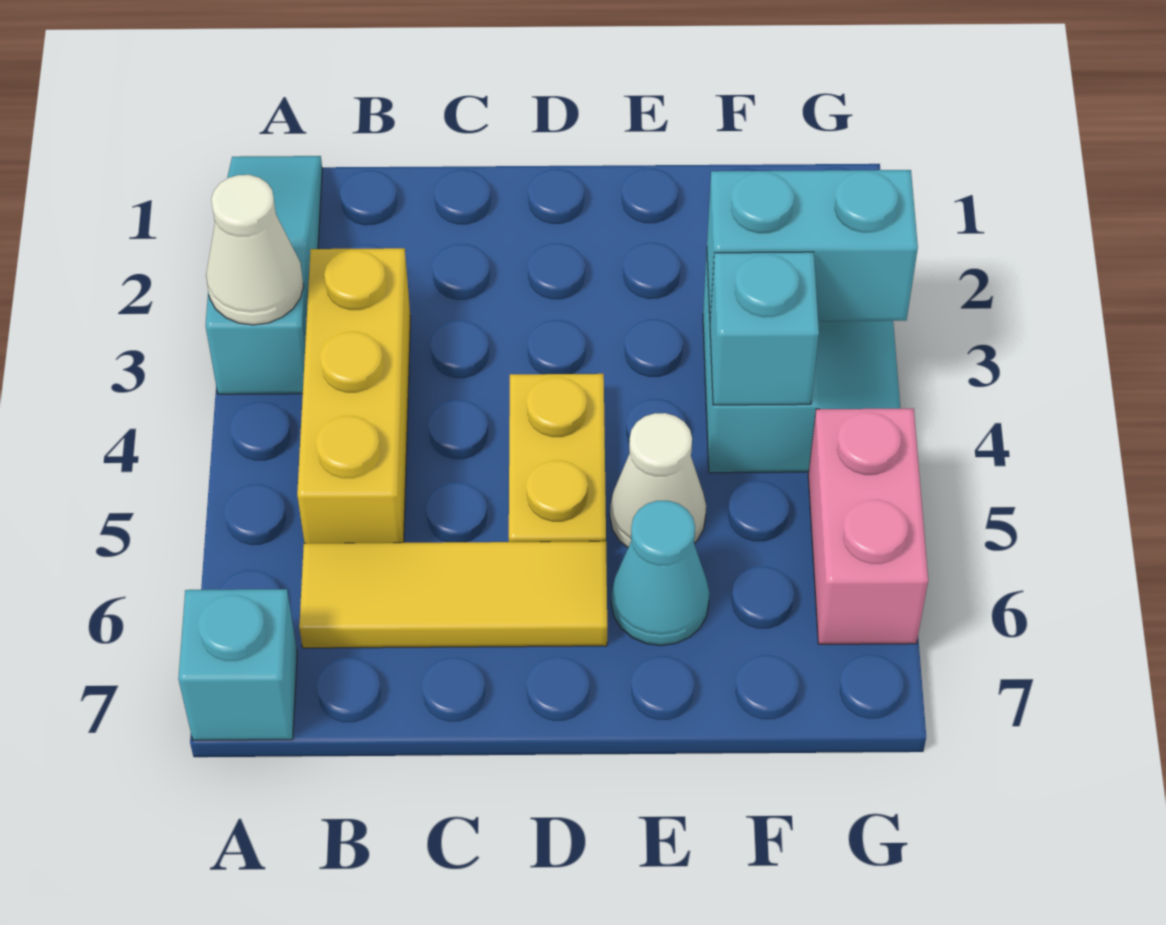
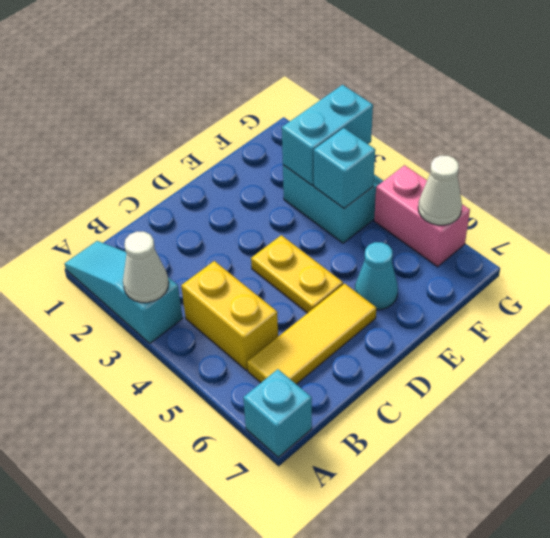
yellow brick B3:B5 level 1 -> yellow brick B4:B5 level 1
white cone E5 level 1 -> white cone G6 level 2

